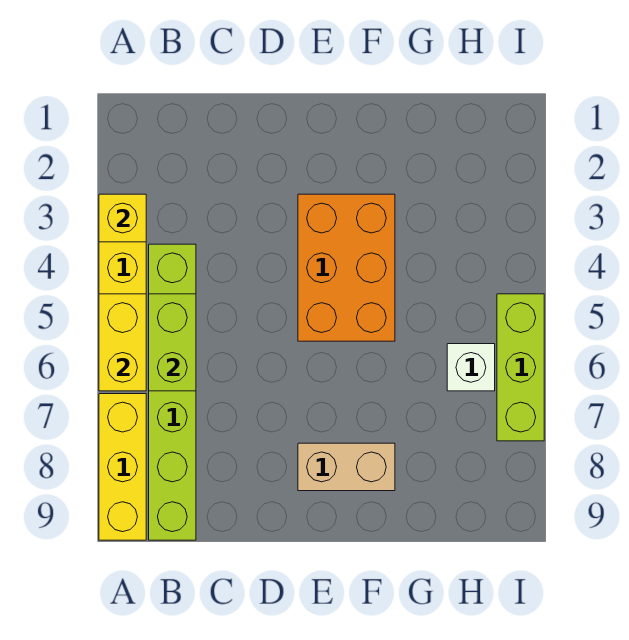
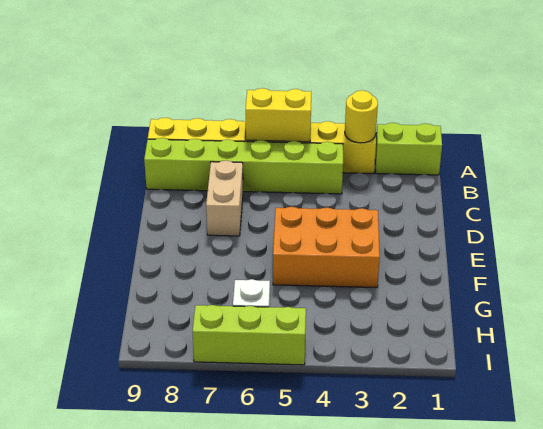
yellow brick A3 level 2 -> yellow round brick A3 level 2
lime brick B5:B6 level 2 -> lime brick A1:A2 level 1
tan brick E8:F8 level 1 -> tan brick C7:D7 level 1

